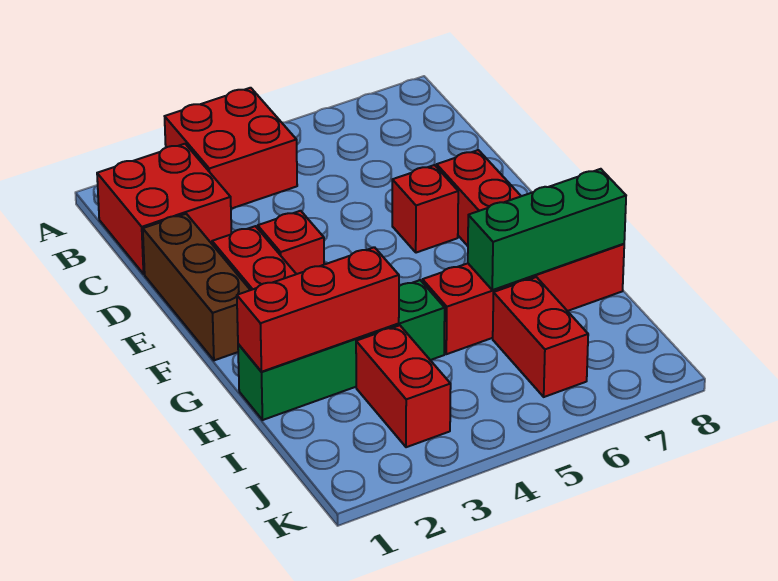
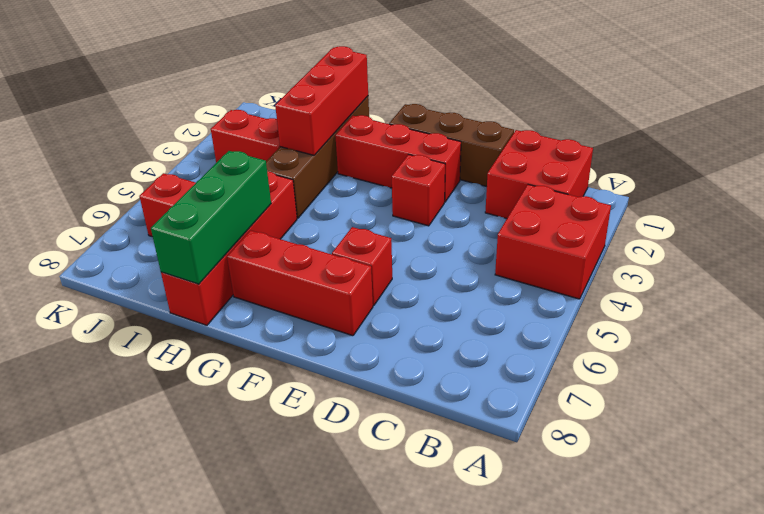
green brick H1:H4 level 1 -> brown brick H1:H4 level 1

